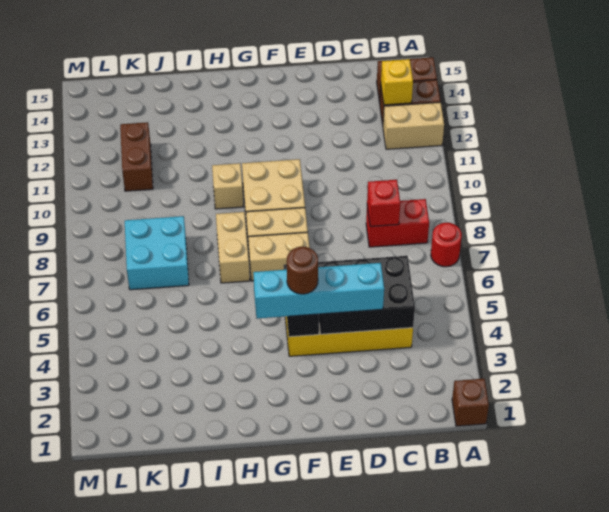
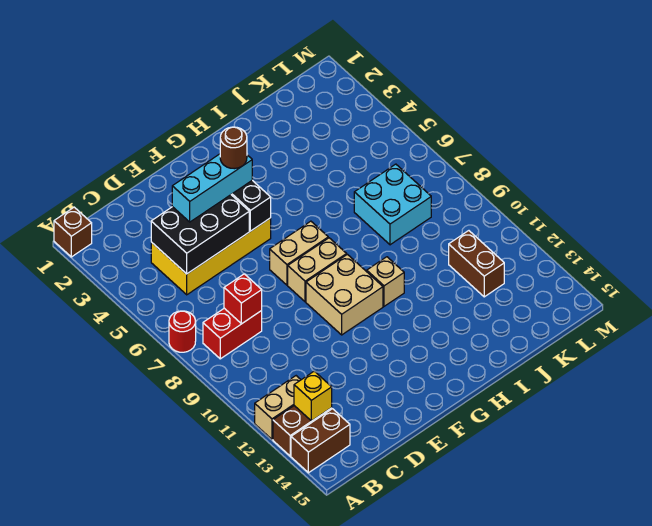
cyan brick D4:G4 level 3 -> cyan brick D4:F4 level 3
tan brick H7:H8 level 1 -> none

